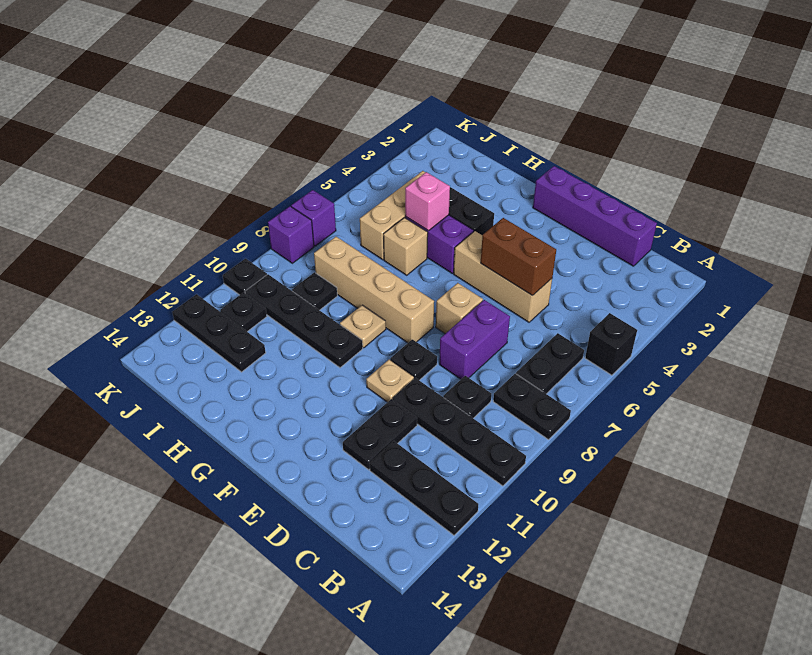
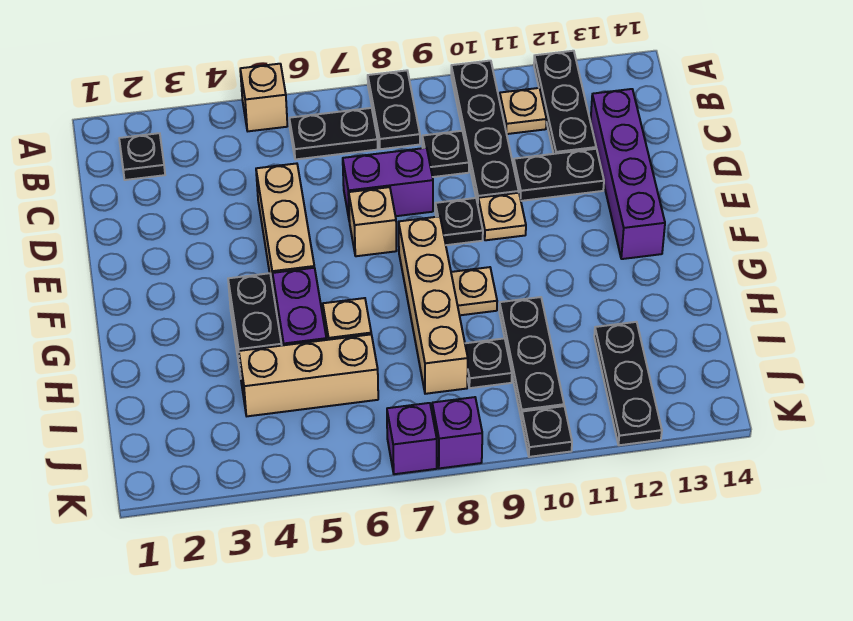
black brick A5 level 1 -> tan brick A5 level 1
none -> tan plate B11 level 1
purple brick C1:F1 level 1 -> purple brick C13:F13 level 1
brown brick D5:E5 level 2 -> none
black plate G10:J10 level 1 -> black plate H10:J10 level 1
pink brick H5 level 2 -> none
black plate J11 level 1 -> black plate B2 level 1

